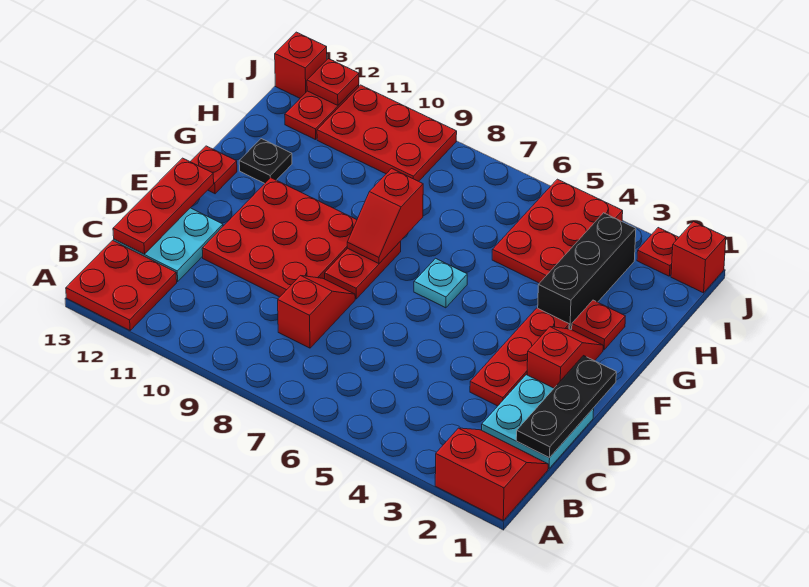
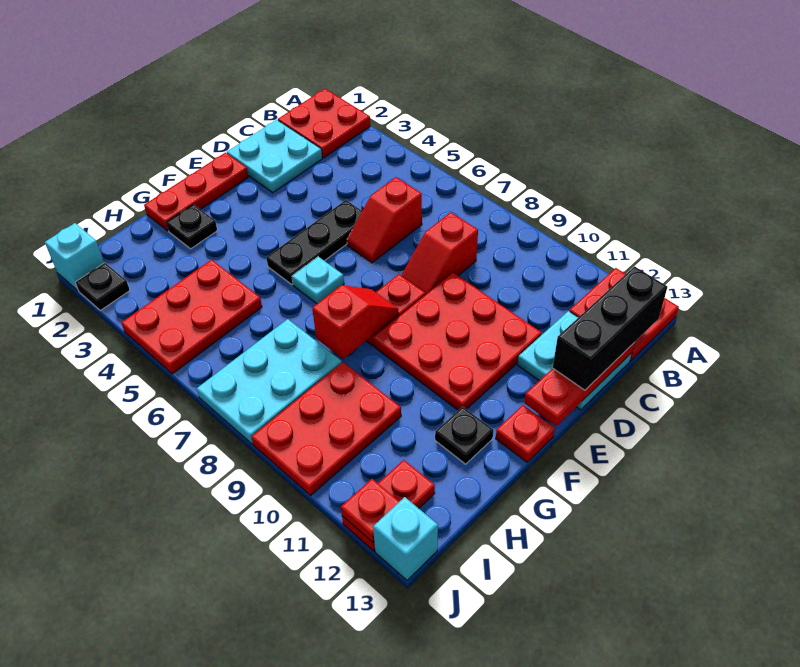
red slope A1:B2 level 1 top A -> red plate A1:B2 level 1
black plate C1:E1 level 2 -> black plate D5:F5 level 1
red plate D3:F3 level 1 -> red plate E1:G1 level 1
red slope E2:F2 level 1 top E -> red slope C6:D6 level 1 top C
red plate G2 level 1 -> black plate G2 level 1
black brick G3:I3 level 1 -> black brick B13:D13 level 3
none -> cyan plate H7:J8 level 1
red plate I9:J11 level 1 -> red plate H9:J10 level 1
red brick J1 level 1 -> cyan brick J1 level 1
red plate J2 level 1 -> black plate J2 level 1
red brick J13 level 1 -> cyan brick J13 level 1

